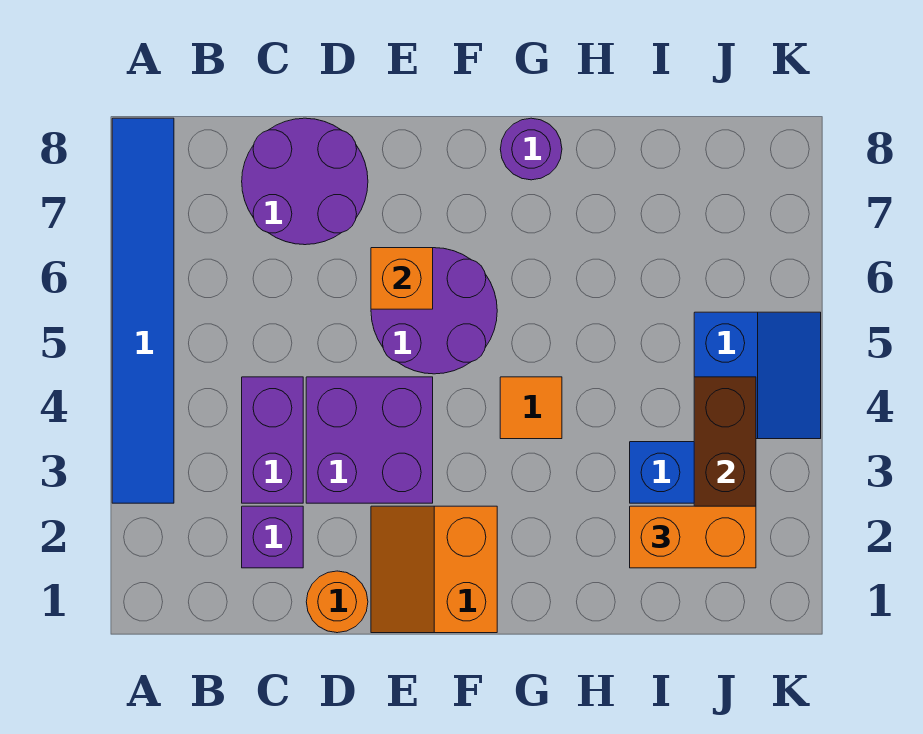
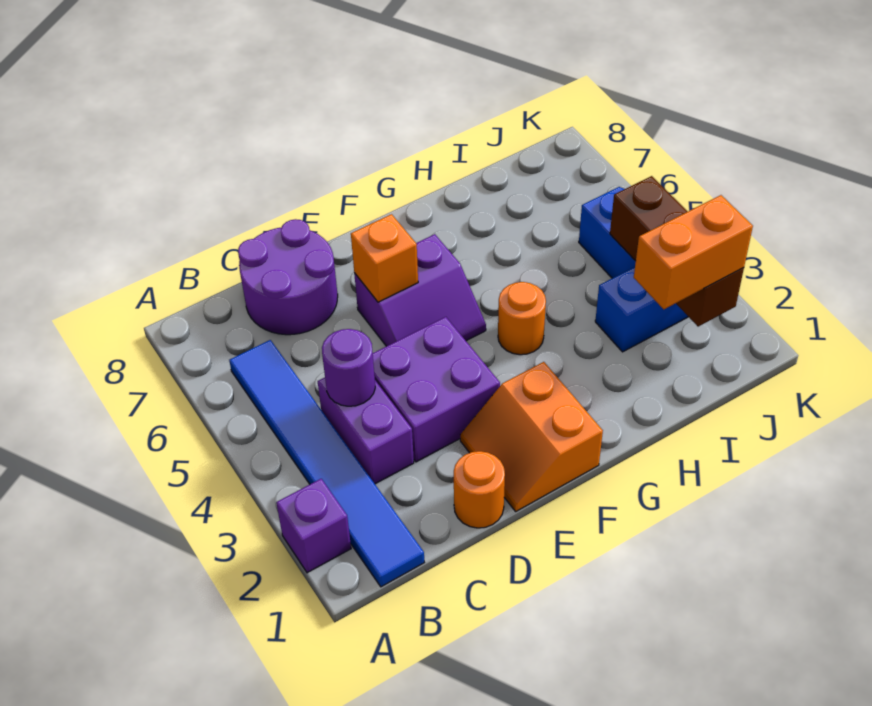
blue tile A3:A8 level 1 -> blue tile B1:B6 level 1
purple brick C2 level 1 -> purple brick A2 level 1
purple round brick E5:F6 level 1 -> purple slope E5:F6 level 1 top 6
orange tile G4 level 1 -> orange round brick G4 level 1
purple round brick G8 level 1 -> purple round brick C4 level 2

